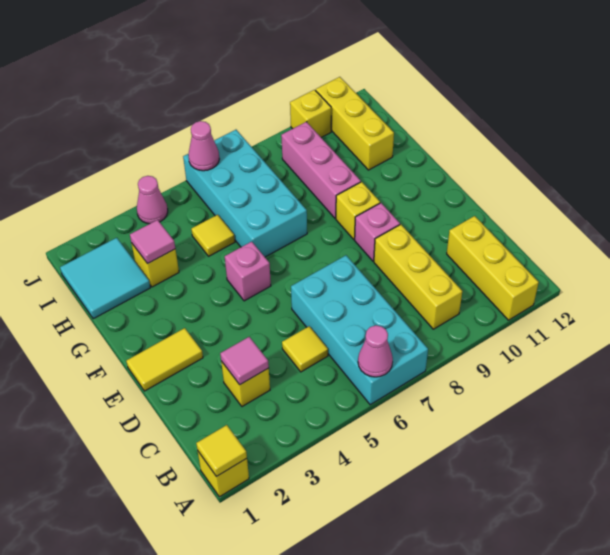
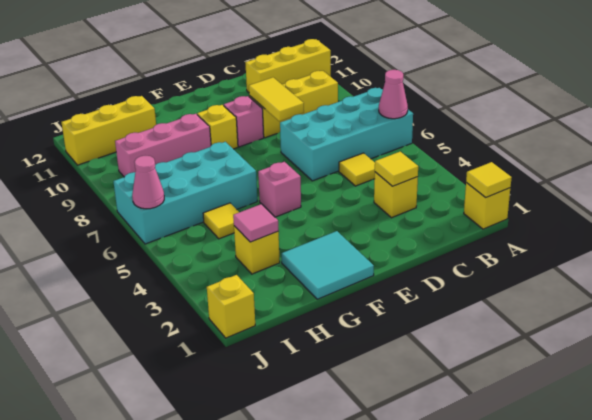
pink tile C3 level 2 -> yellow tile C3 level 2
yellow tile E1:E2 level 1 -> yellow tile D8:D9 level 2
cyan tile H1:I2 level 1 -> cyan tile F1:G2 level 1
pink cone J4 level 1 -> none
yellow brick J10 level 1 -> yellow brick J1 level 1

